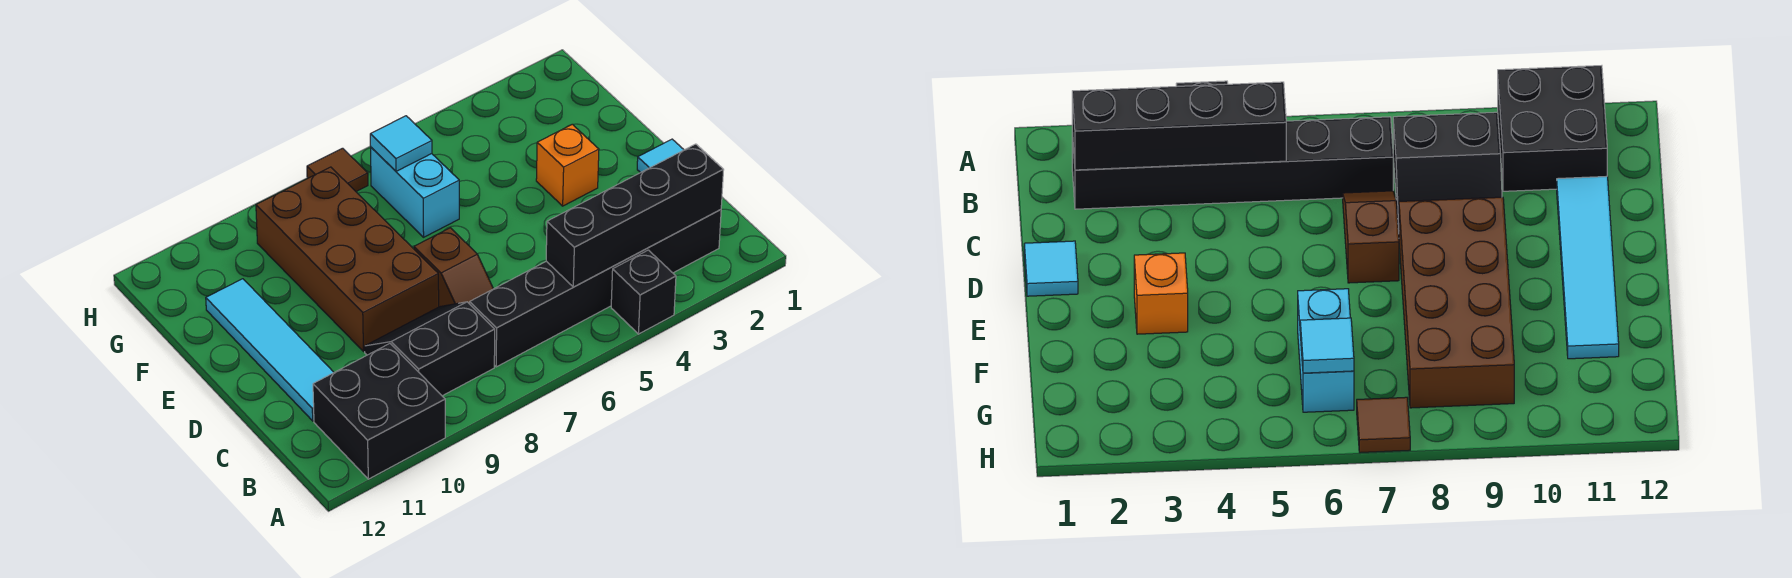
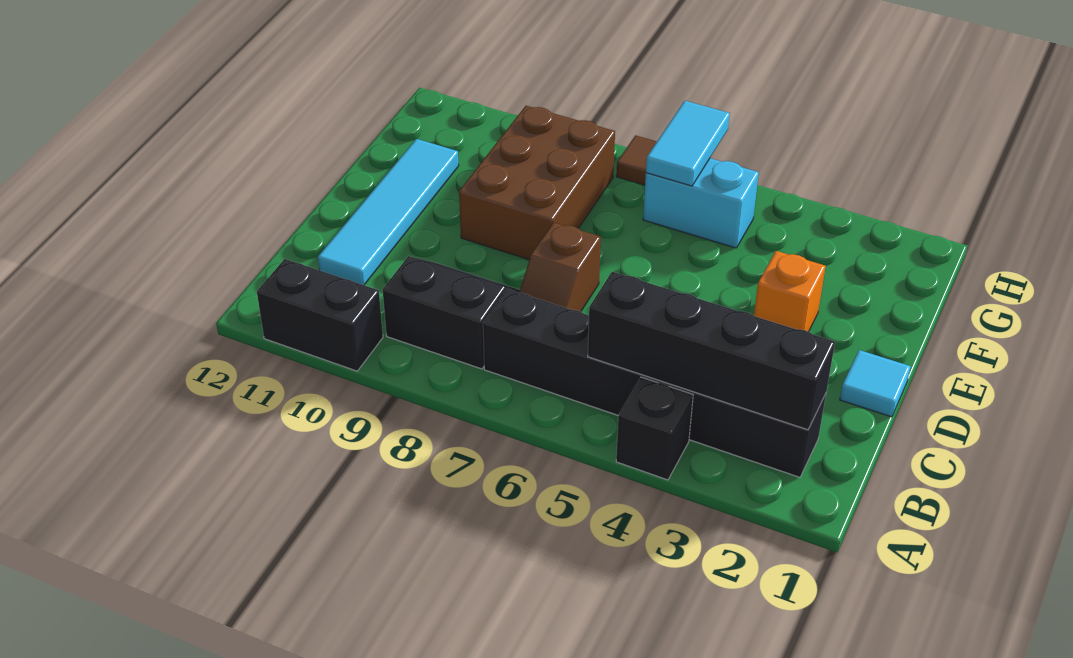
black brick A10:B11 level 1 -> black brick A10:A11 level 1
brown brick D8:G9 level 1 -> brown brick E8:G9 level 1
cyan brick F6:G6 level 1 -> cyan brick G5:G6 level 1
cyan tile G6 level 2 -> cyan tile G6:H6 level 2

